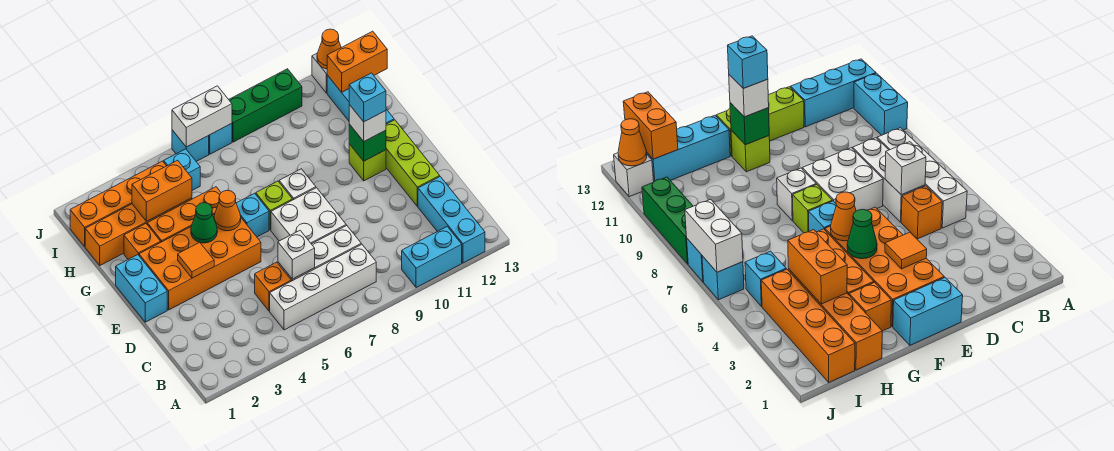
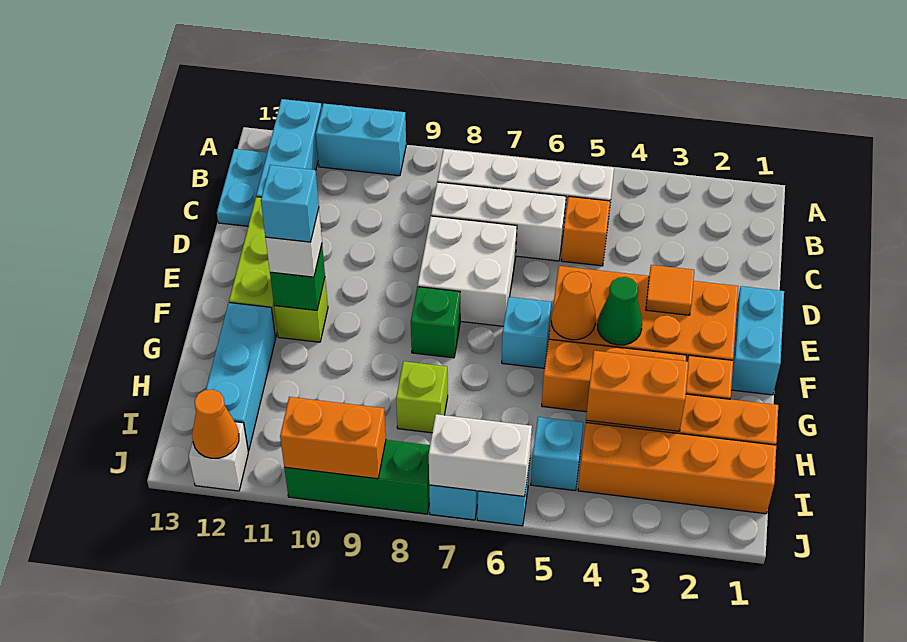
none -> cyan plate B13:C13 level 1
white brick C6 level 2 -> none
lime brick F7 level 1 -> lime brick H8 level 1
white brick F8 level 1 -> green brick F8 level 1
orange brick I12:I13 level 2 -> orange brick J9:J10 level 2

